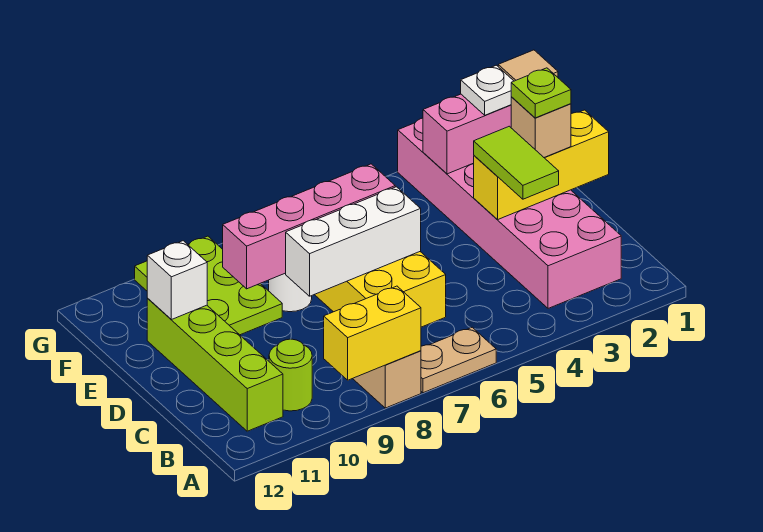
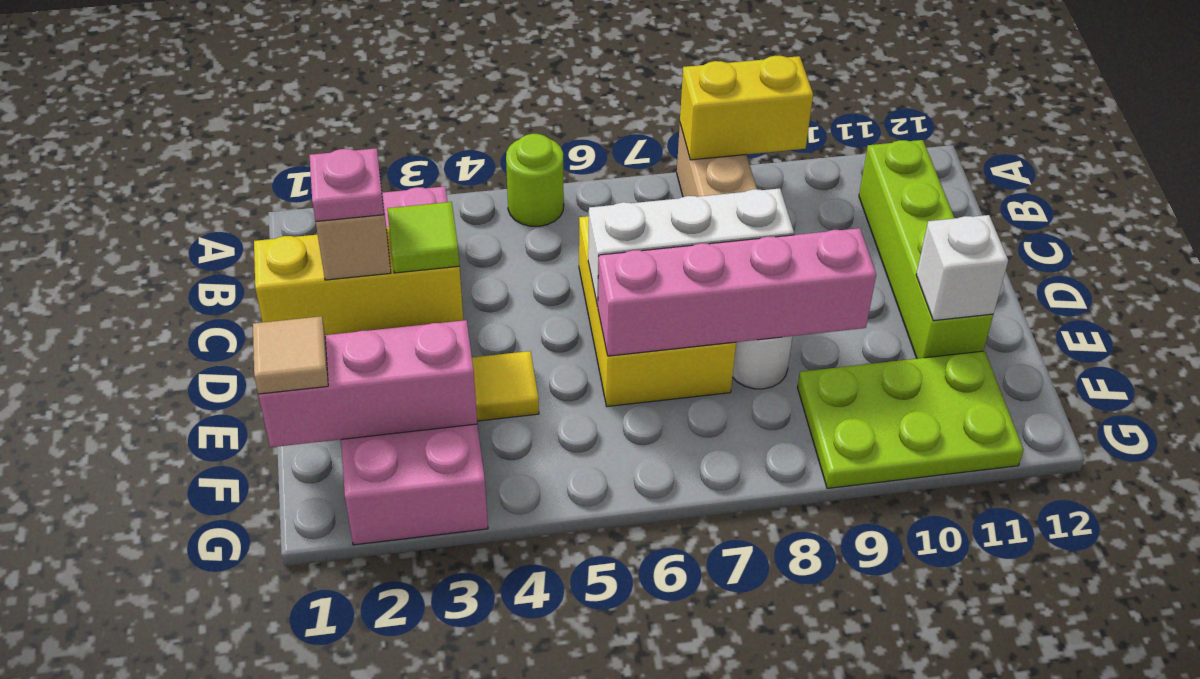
tan plate A6:A7 level 1 -> none
lime round brick B10 level 1 -> lime round brick A5 level 1
lime tile C3:D3 level 3 -> lime tile D3 level 3
lime plate D2 level 4 -> pink plate D2 level 4
none -> yellow tile E4 level 1
lime plate E9:G10 level 1 -> lime plate F9:G11 level 1
white plate F2 level 3 -> none

